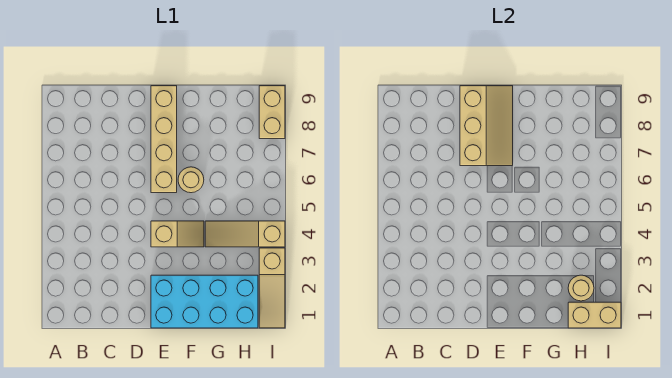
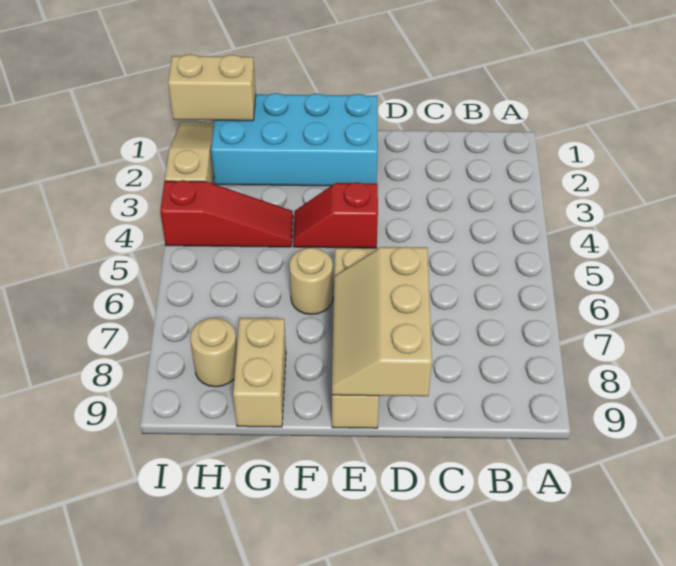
tan slope E4:F4 level 1 top E -> red slope E4:F4 level 1 top E
tan slope G4:I4 level 1 top I -> red slope G4:I4 level 1 top I
tan round brick H2 level 2 -> tan round brick H8 level 1
tan brick I8:I9 level 1 -> tan brick G8:G9 level 1

